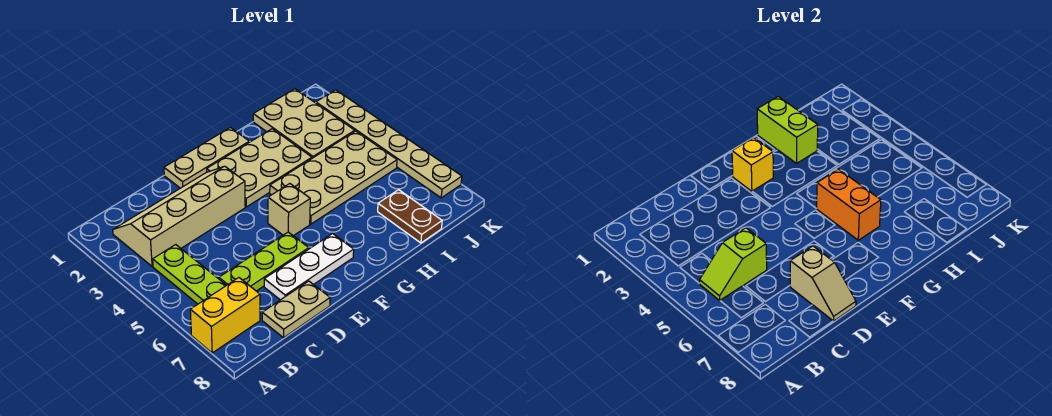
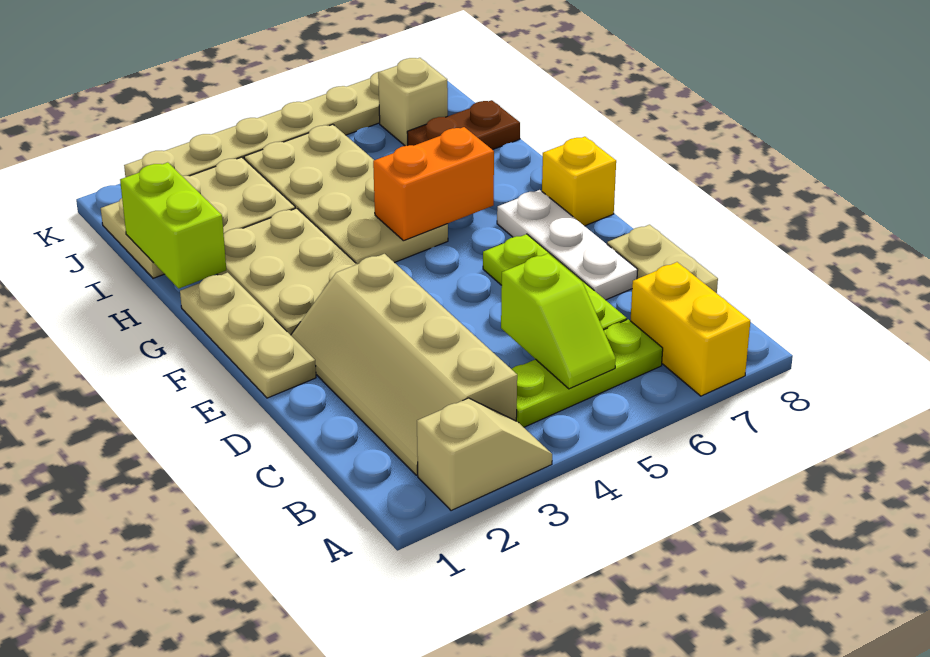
tan slope D7:D8 level 2 top 7 -> tan slope A2:A3 level 1 top 2
yellow brick F2 level 2 -> yellow brick F8 level 1
tan brick F5 level 1 -> tan brick J7 level 1
lime brick H1:H2 level 2 -> lime brick H1:I1 level 2

